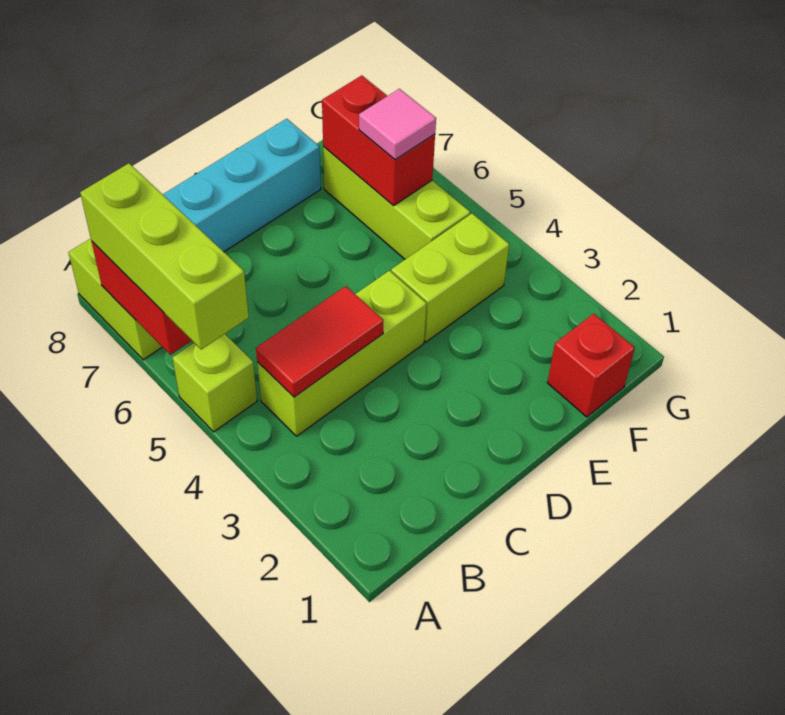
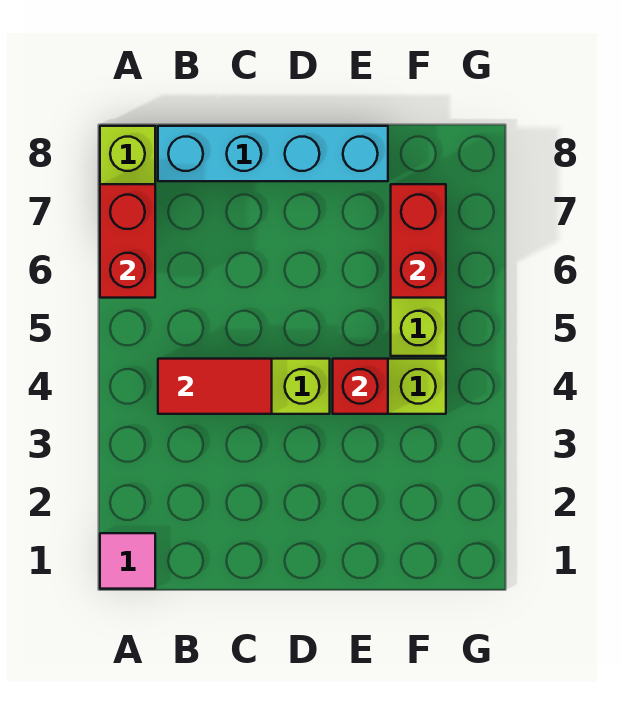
lime brick A5 level 1 -> none
lime brick A5:A7 level 3 -> none
red brick F1 level 1 -> red brick E4 level 2
pink tile F6 level 3 -> pink tile A1 level 1

